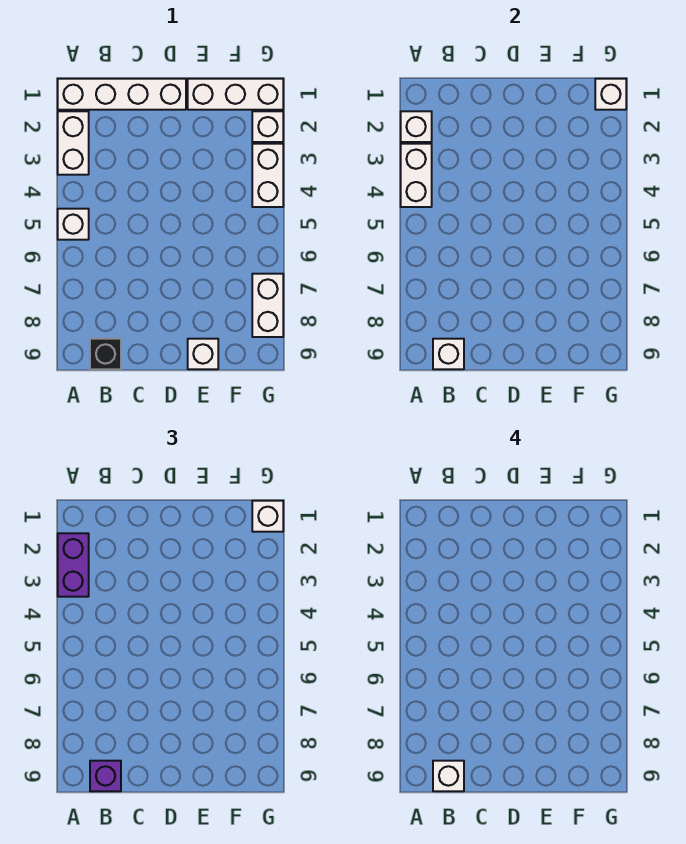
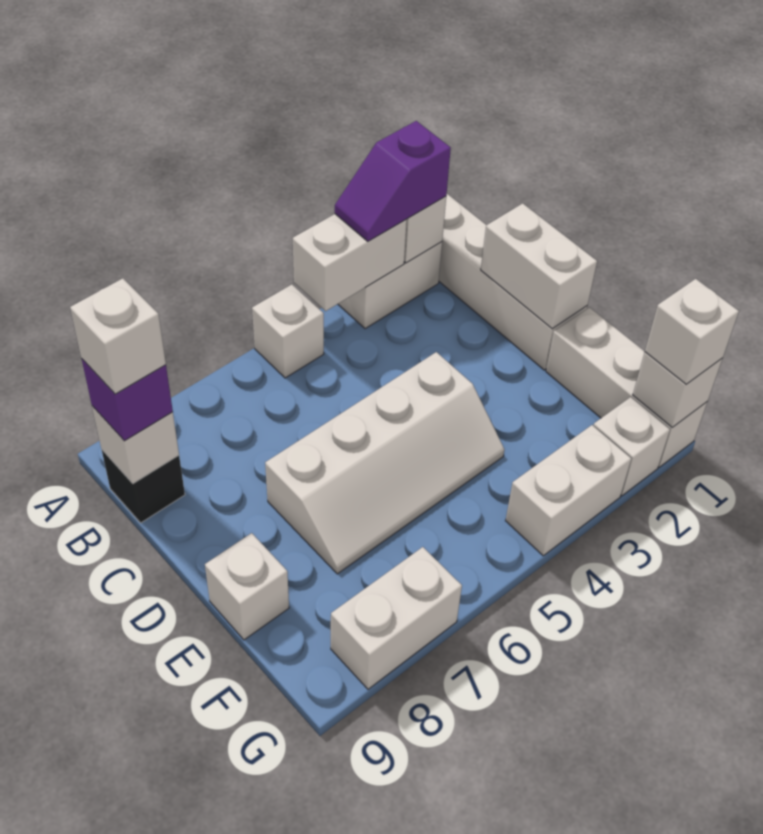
purple brick A2:A3 level 3 -> purple slope A2:A3 level 3 top 2
none -> white brick C1:D1 level 2
none -> white slope D4:E7 level 1 top D

